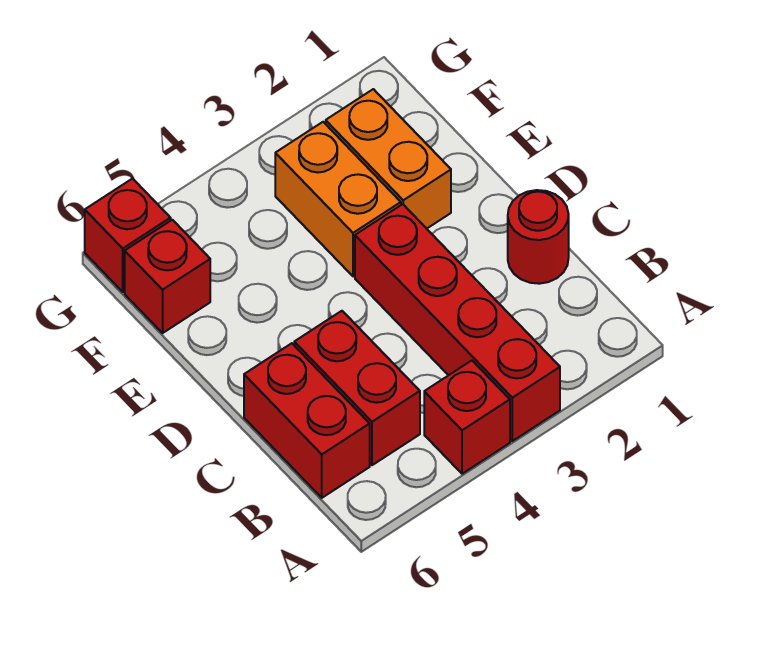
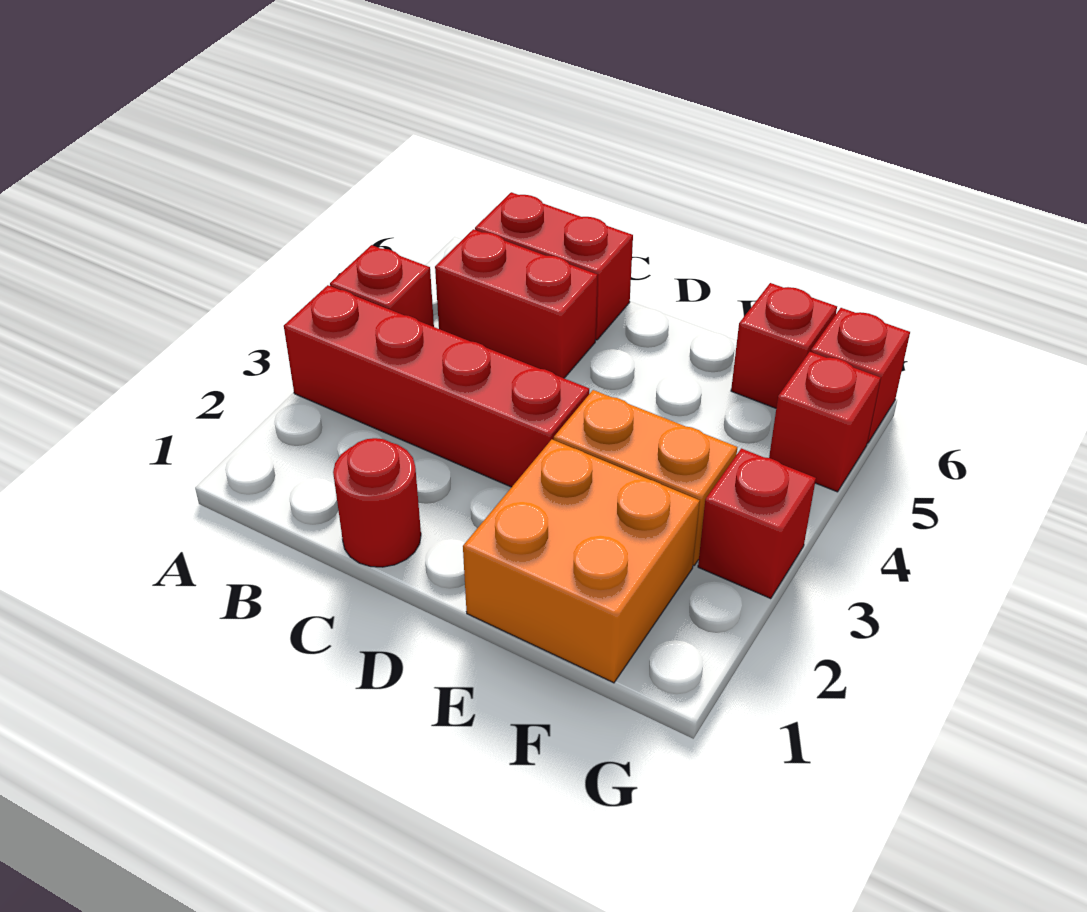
orange brick E2:F2 level 1 -> orange brick E1:F2 level 1
none -> red brick G3 level 1
none -> red brick G5 level 1

